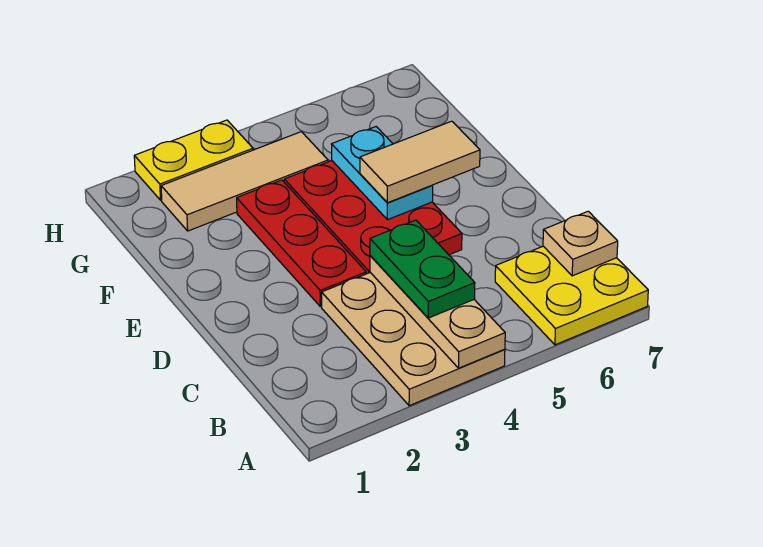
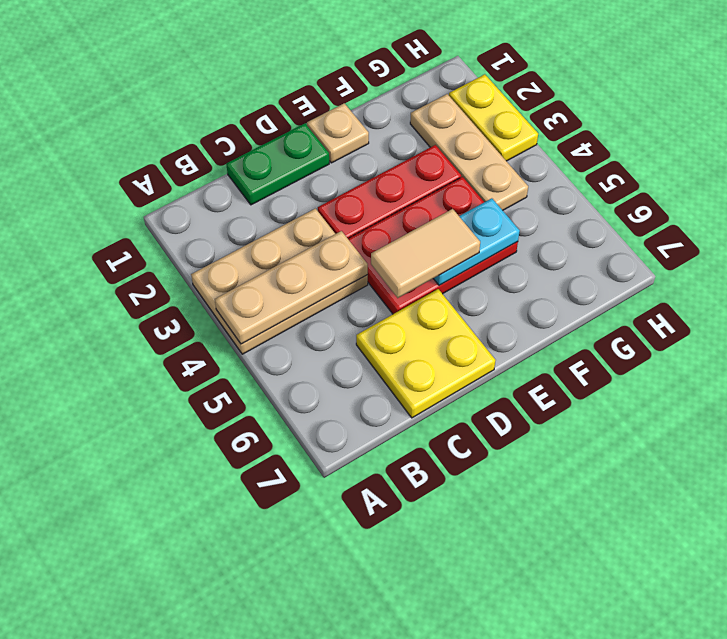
yellow plate A6:B7 level 1 -> yellow plate C6:D7 level 1
green plate B4:C4 level 3 -> green plate C1:D1 level 1
tan plate B7 level 2 -> tan plate E1 level 1
tan tile E5:E6 level 3 -> tan tile D5:E5 level 3
tan tile G2:G4 level 1 -> tan plate G2:G4 level 1

